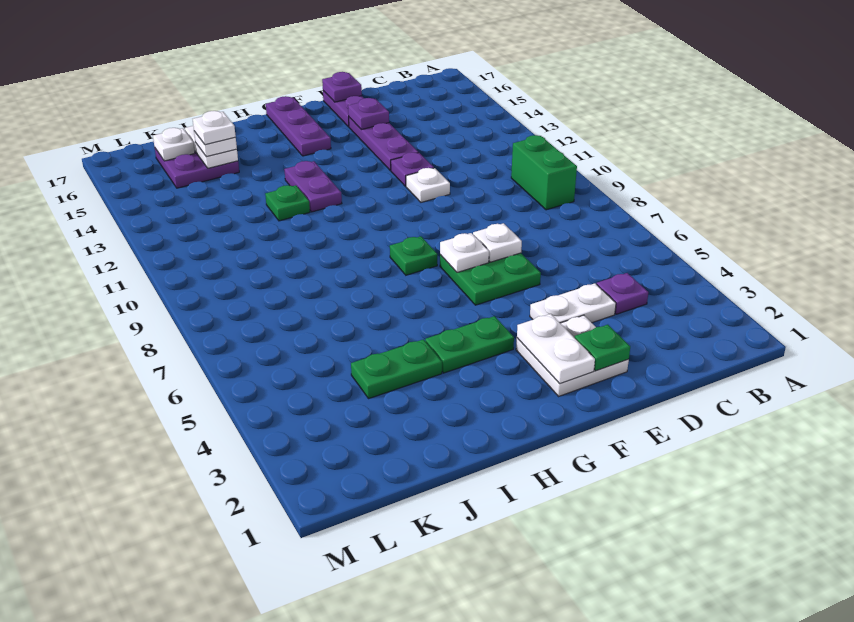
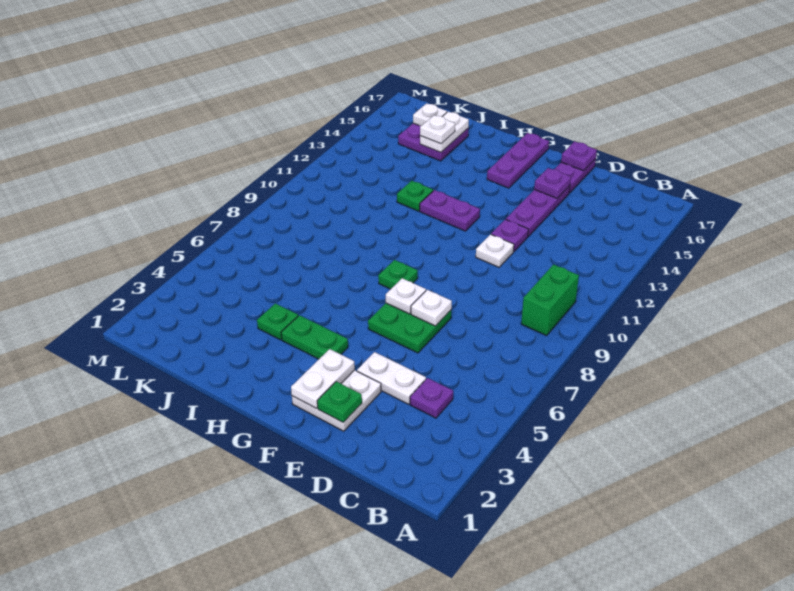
purple plate H12:H13 level 1 -> purple plate G12:H12 level 1
green plate I4:J4 level 1 -> green plate I4 level 1
white plate J15 level 4 -> none

